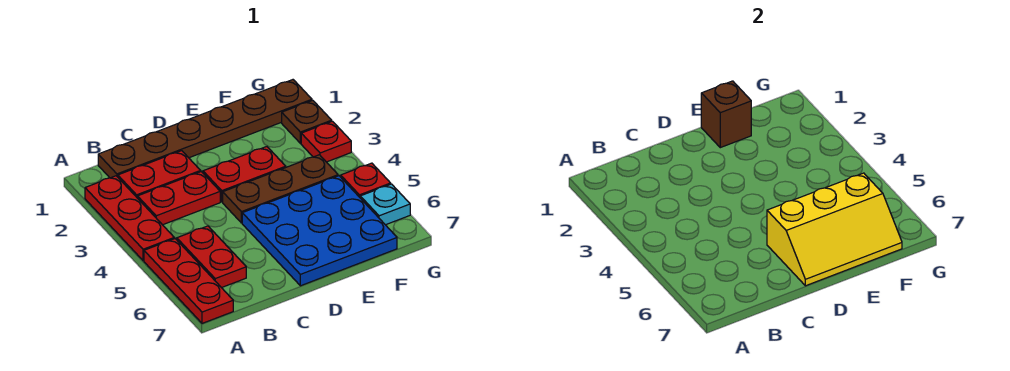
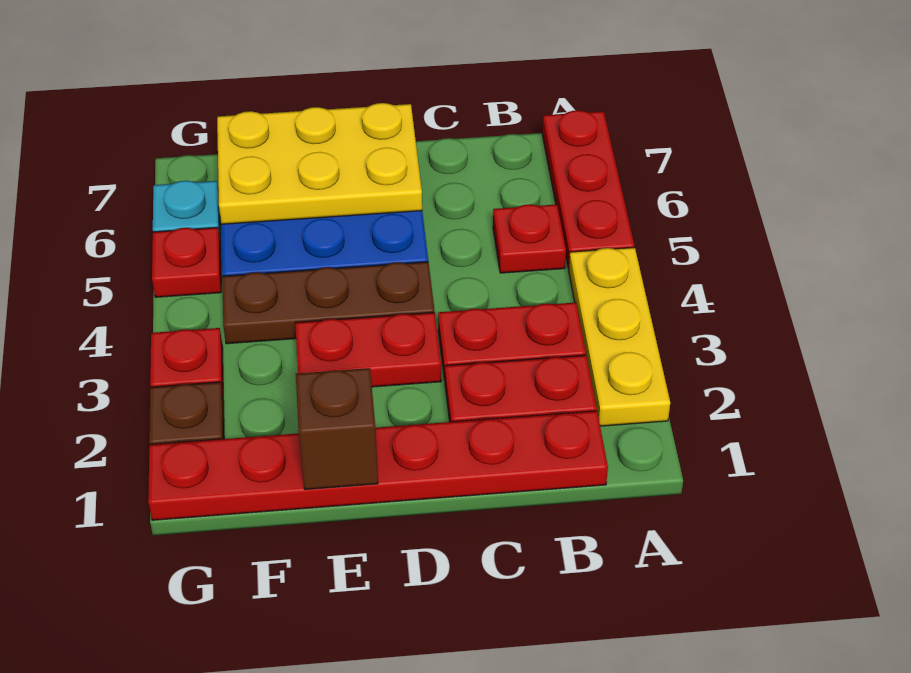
red plate A2:A4 level 1 -> yellow plate A2:A4 level 1
brown plate B1:G1 level 1 -> red plate B1:G1 level 1
red plate B5:B6 level 1 -> red plate B5 level 1
yellow slope D6:F7 level 2 top 6 -> yellow plate D6:F7 level 2

